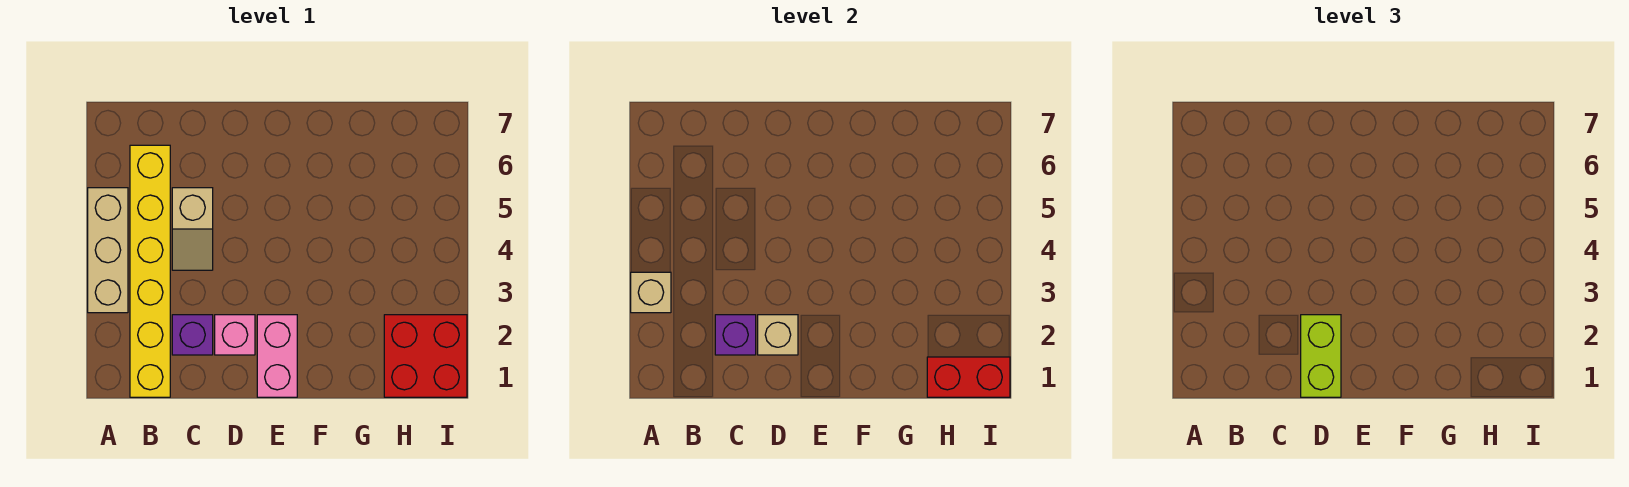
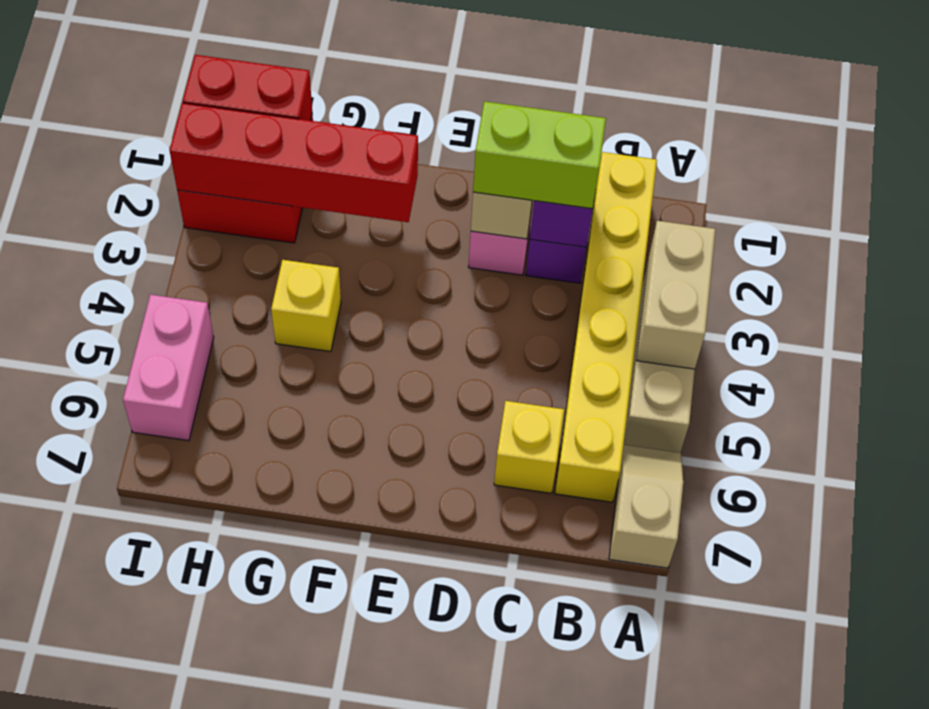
tan brick A3 level 2 -> tan brick A3:A4 level 2
tan slope C4:C5 level 1 top 5 -> tan slope A6:A7 level 1 top 7
none -> yellow brick C6 level 1
lime brick D1:D2 level 3 -> lime brick C2:D2 level 3
pink brick E1:E2 level 1 -> pink brick I5:I6 level 1
none -> red brick F2:I2 level 2
none -> yellow brick G4 level 1

